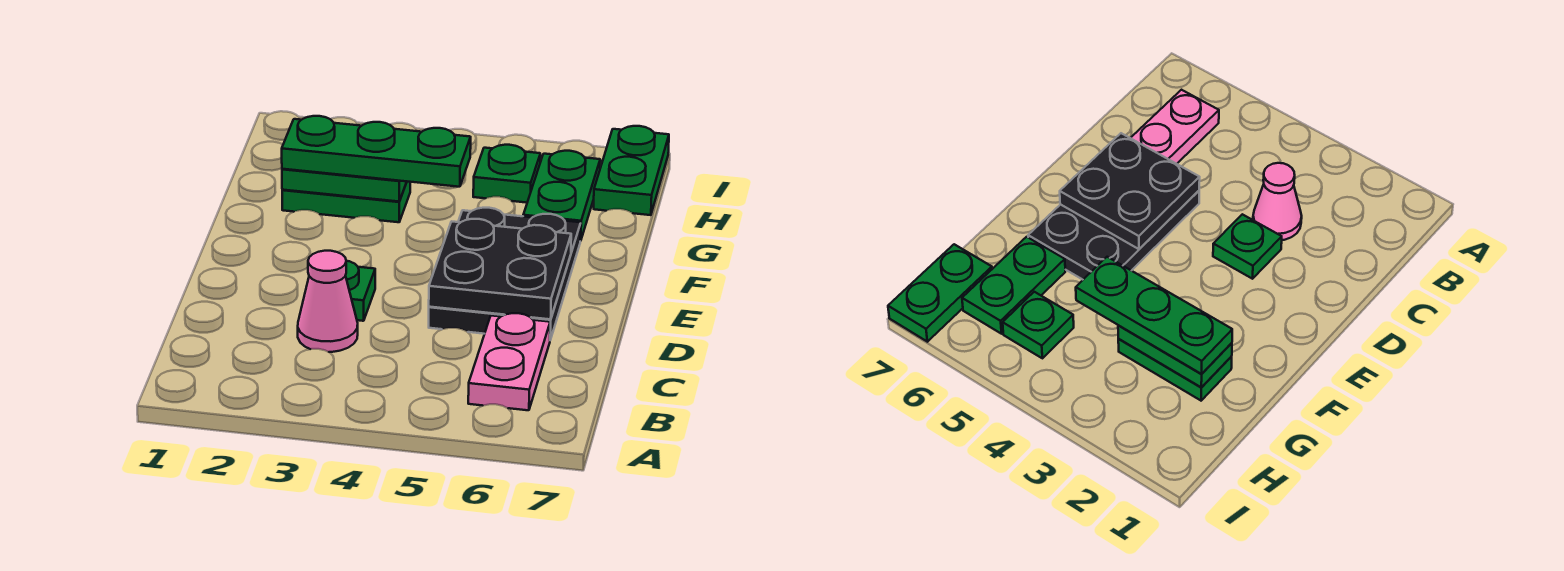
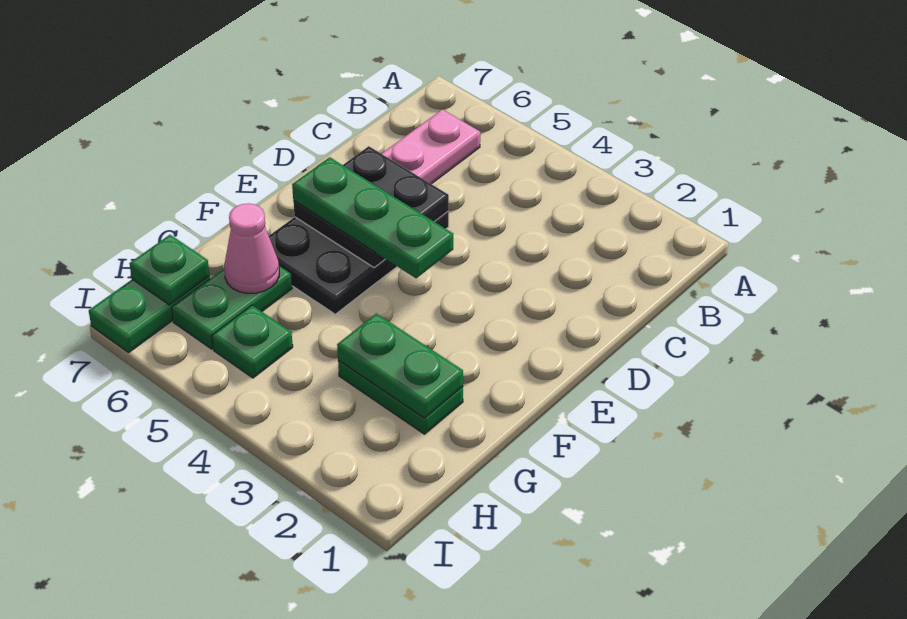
pink cone C3 level 1 -> pink cone G6 level 2
green plate D3 level 1 -> green plate H7 level 2
green plate G2:G4 level 3 -> green plate E4:E6 level 3

